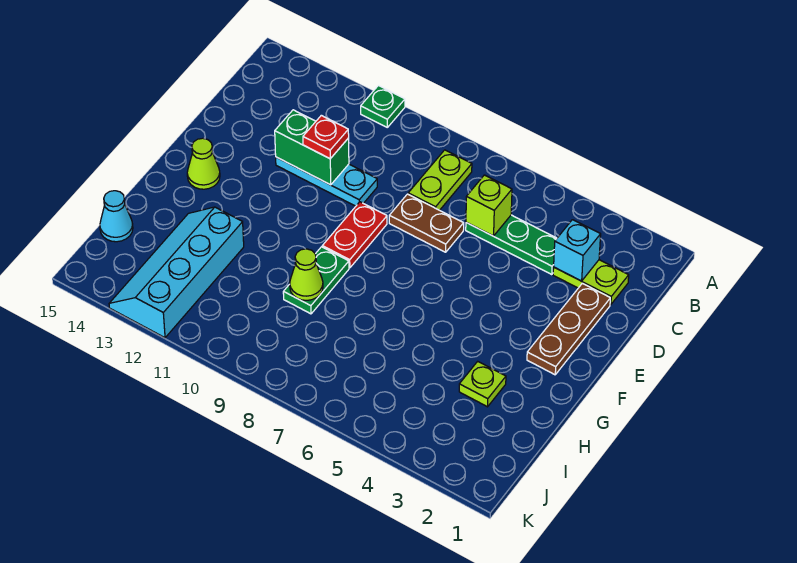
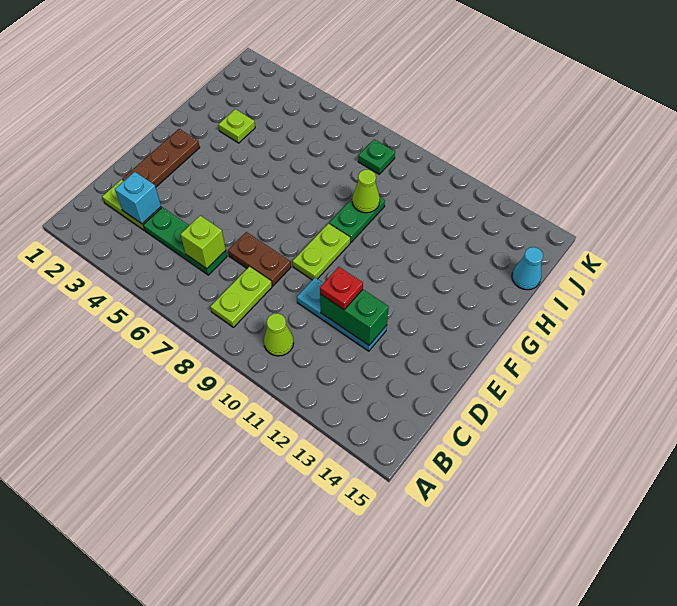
green plate A11 level 1 -> green plate J8 level 1
red plate E9:F9 level 1 -> lime plate E9:F9 level 1
lime cone F14 level 1 -> lime cone B10 level 1
cyan slope H12:K13 level 1 top 12 -> none

